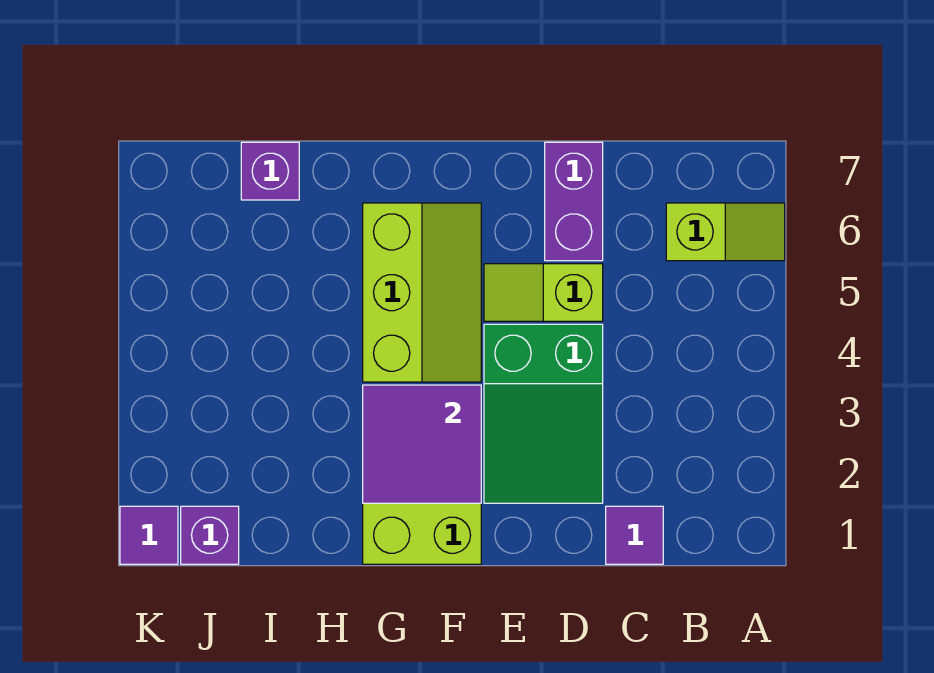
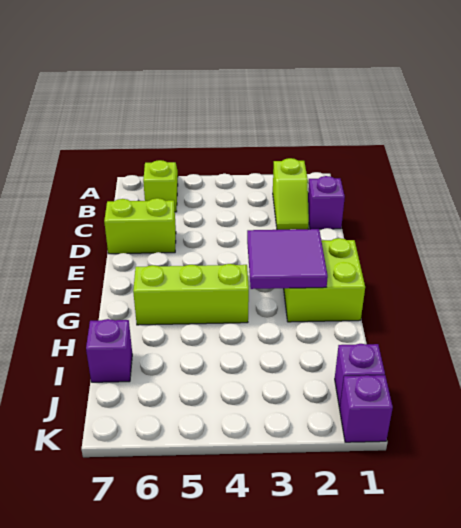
purple tile C1 level 1 -> purple brick C1 level 1
green slope D2:E4 level 1 top 4 -> none
lime slope D5:E5 level 1 top D -> lime slope B2:C2 level 1 top B
purple brick D6:D7 level 1 -> lime brick D6:D7 level 1
purple tile K1 level 1 -> purple brick K1 level 1

